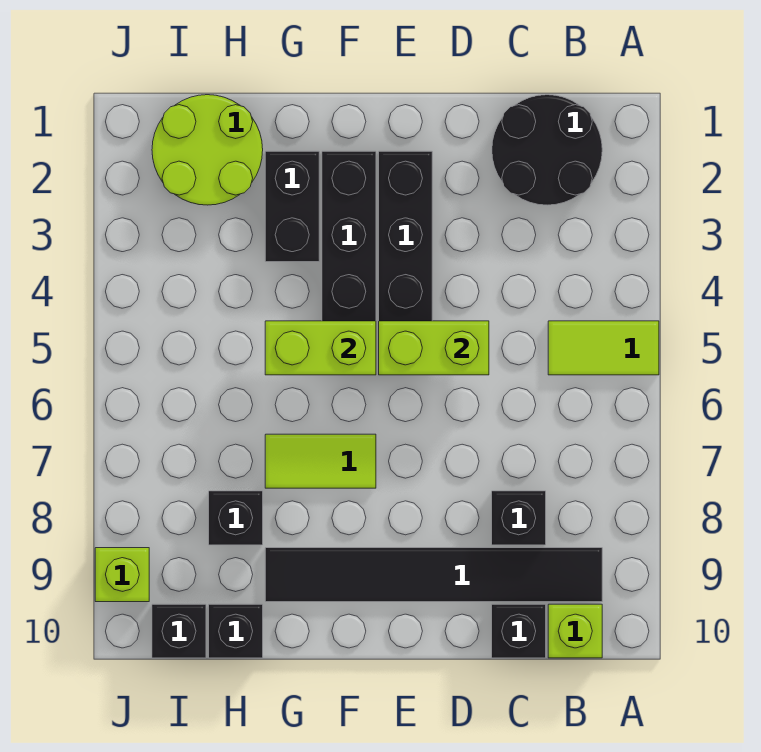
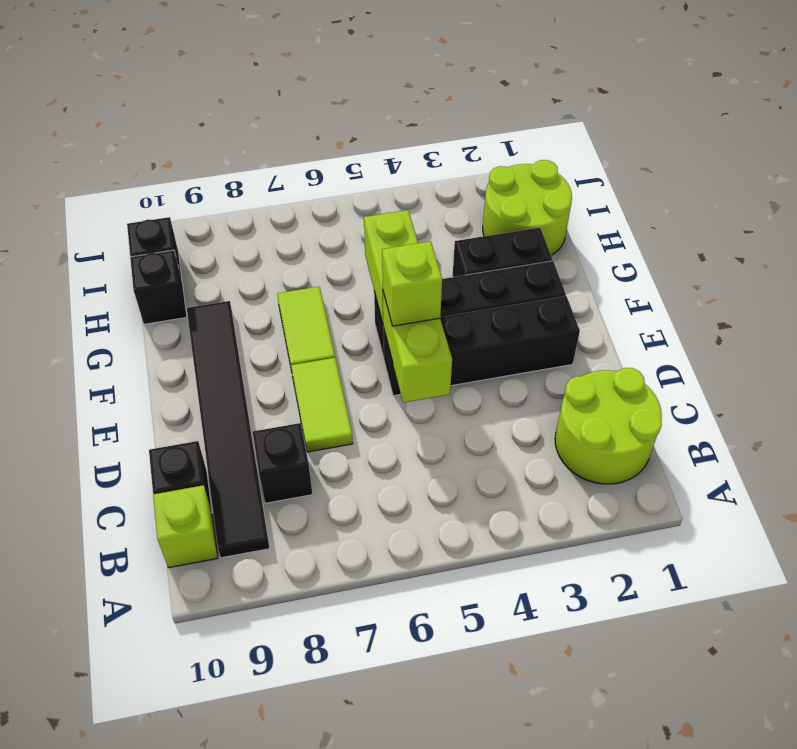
lime tile A5:B5 level 1 -> lime tile D7:E7 level 1
black round brick B1:C2 level 1 -> lime round brick B1:C2 level 1
black brick H8 level 1 -> none
lime brick J9 level 1 -> lime brick E5 level 3

